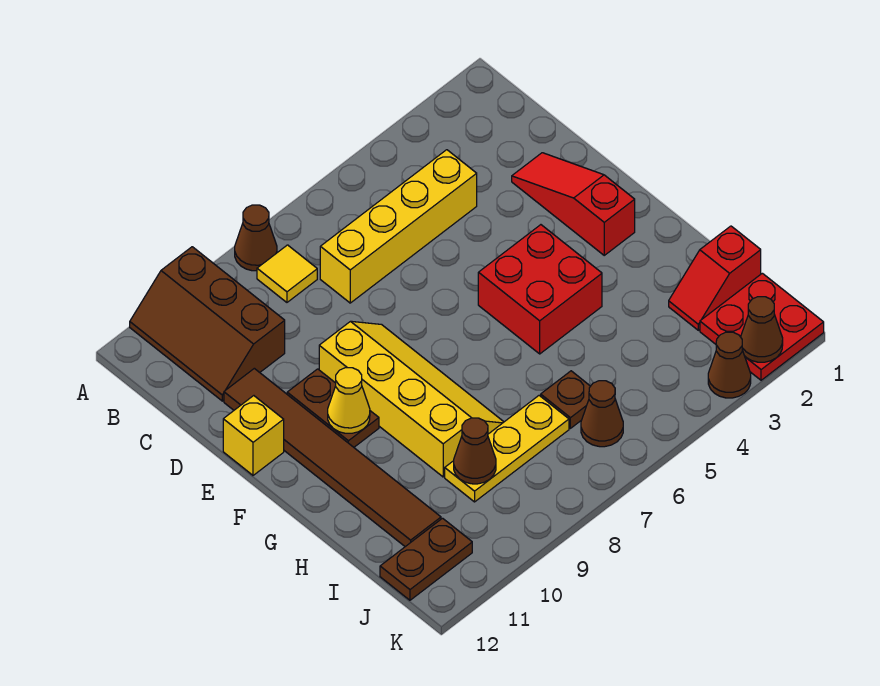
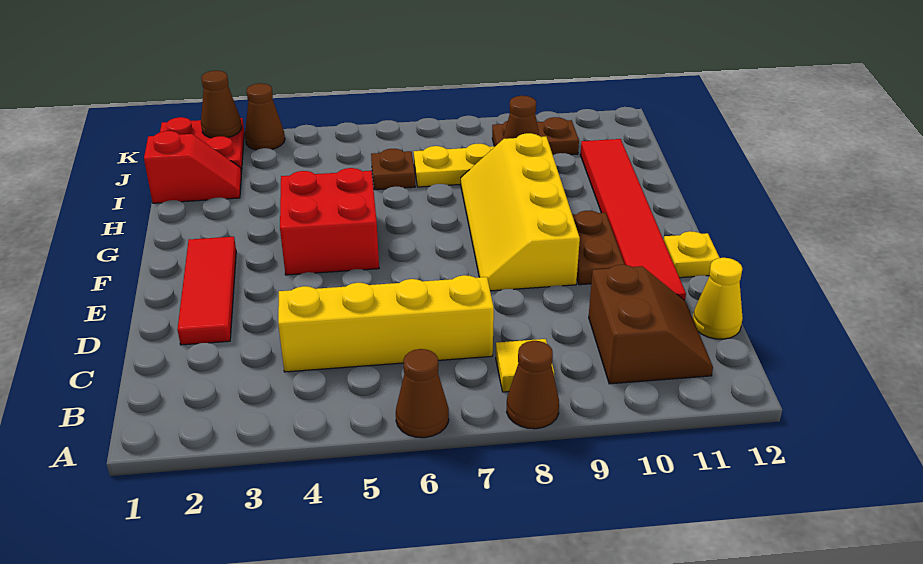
brown slope A10:C11 level 1 top 10 -> brown slope B10:C11 level 1 top 10
red slope D2:F2 level 1 top F -> red tile D2:F2 level 1
brown tile D11:I11 level 1 -> red tile D11:I11 level 1
yellow brick E12 level 1 -> yellow plate E12 level 1
yellow cone F10 level 2 -> yellow cone C12 level 1
brown cone J6 level 1 -> brown cone A6 level 1
brown plate J11:J12 level 1 -> brown plate J9:J10 level 1

